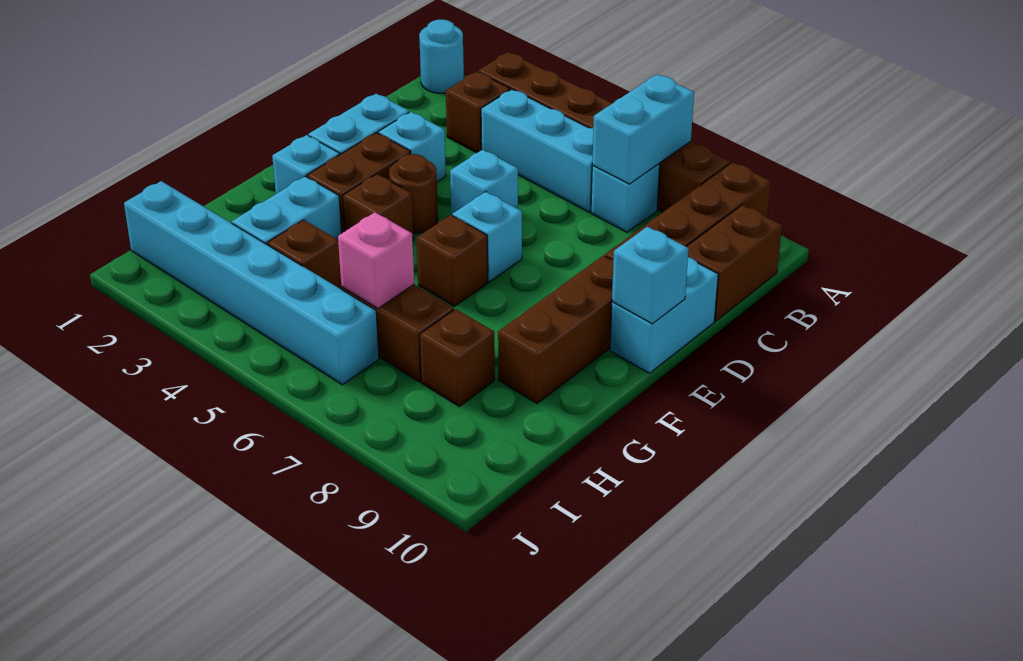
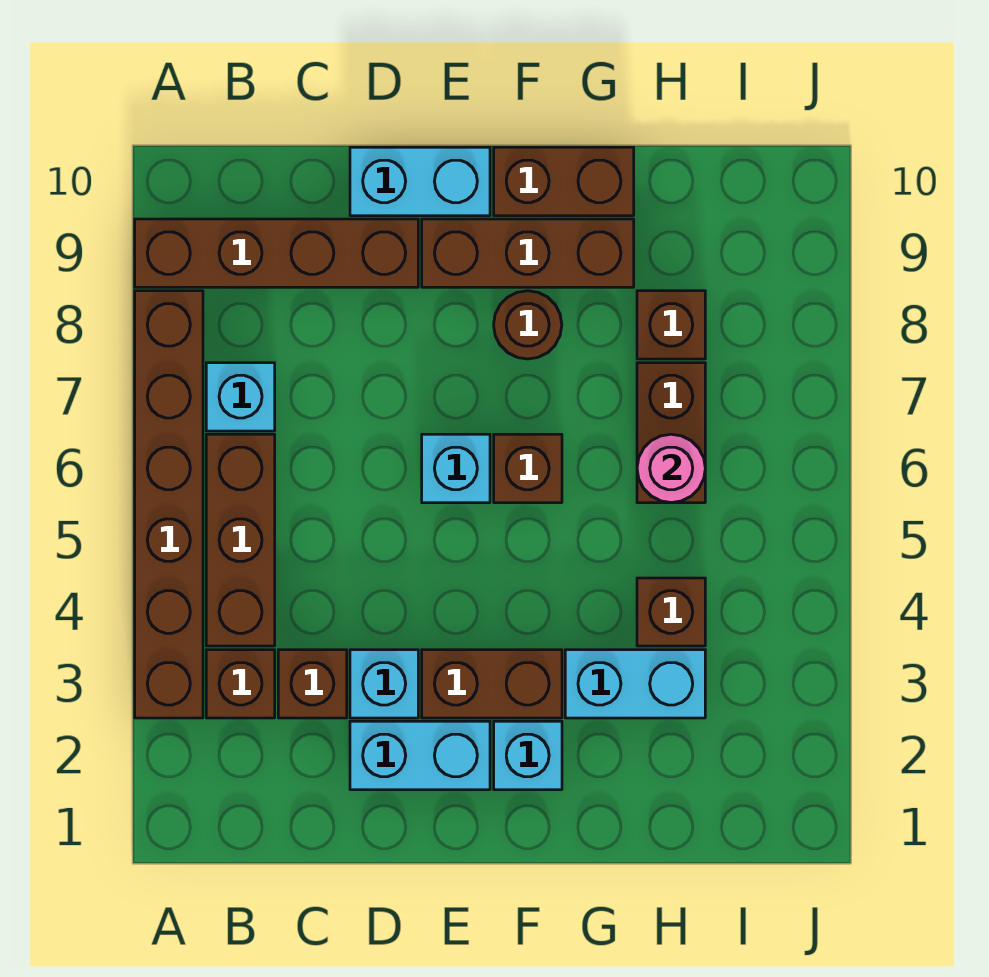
cyan round brick A1 level 1 -> none
cyan brick A7:B7 level 2 -> none
cyan brick B4:B6 level 1 -> brown brick B4:B6 level 1
brown brick B10:C10 level 1 -> brown brick F10:G10 level 1
cyan brick D5 level 1 -> none
brown round brick E4 level 1 -> brown round brick F8 level 1
cyan brick E10 level 2 -> none
brown brick F4 level 1 -> brown brick C3 level 1
pink brick H6 level 2 -> pink round brick H6 level 2
cyan brick I1:I6 level 1 -> none

